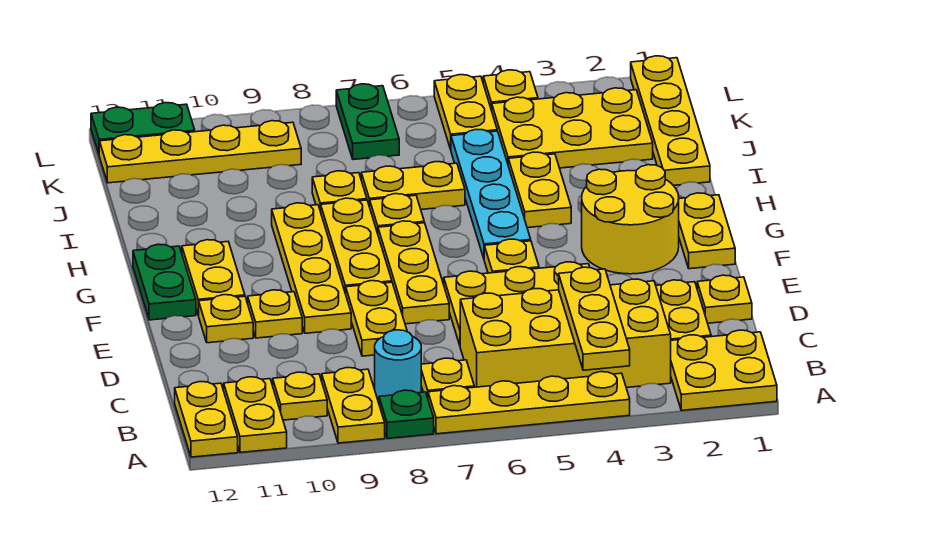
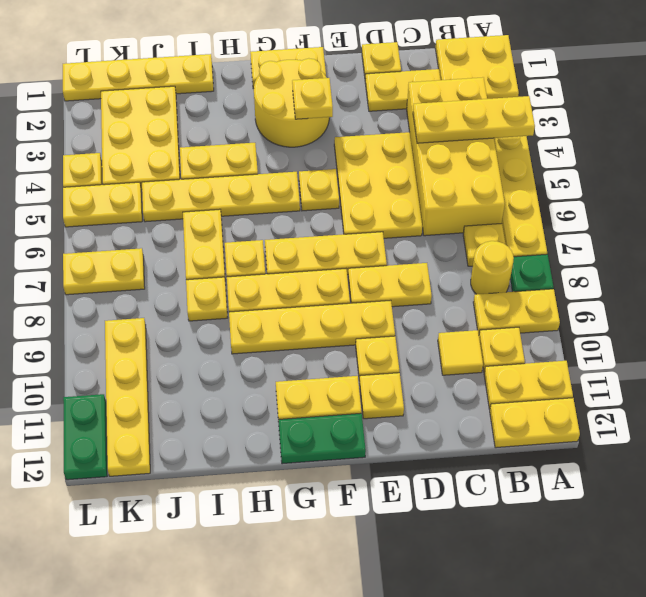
cyan round brick B8 level 1 -> yellow round brick B8 level 1
none -> yellow tile C10 level 1
none -> yellow plate F3 level 2
cyan plate G5:J5 level 1 -> yellow plate G5:J5 level 1
green plate K7:L7 level 1 -> yellow plate K7:L7 level 1

